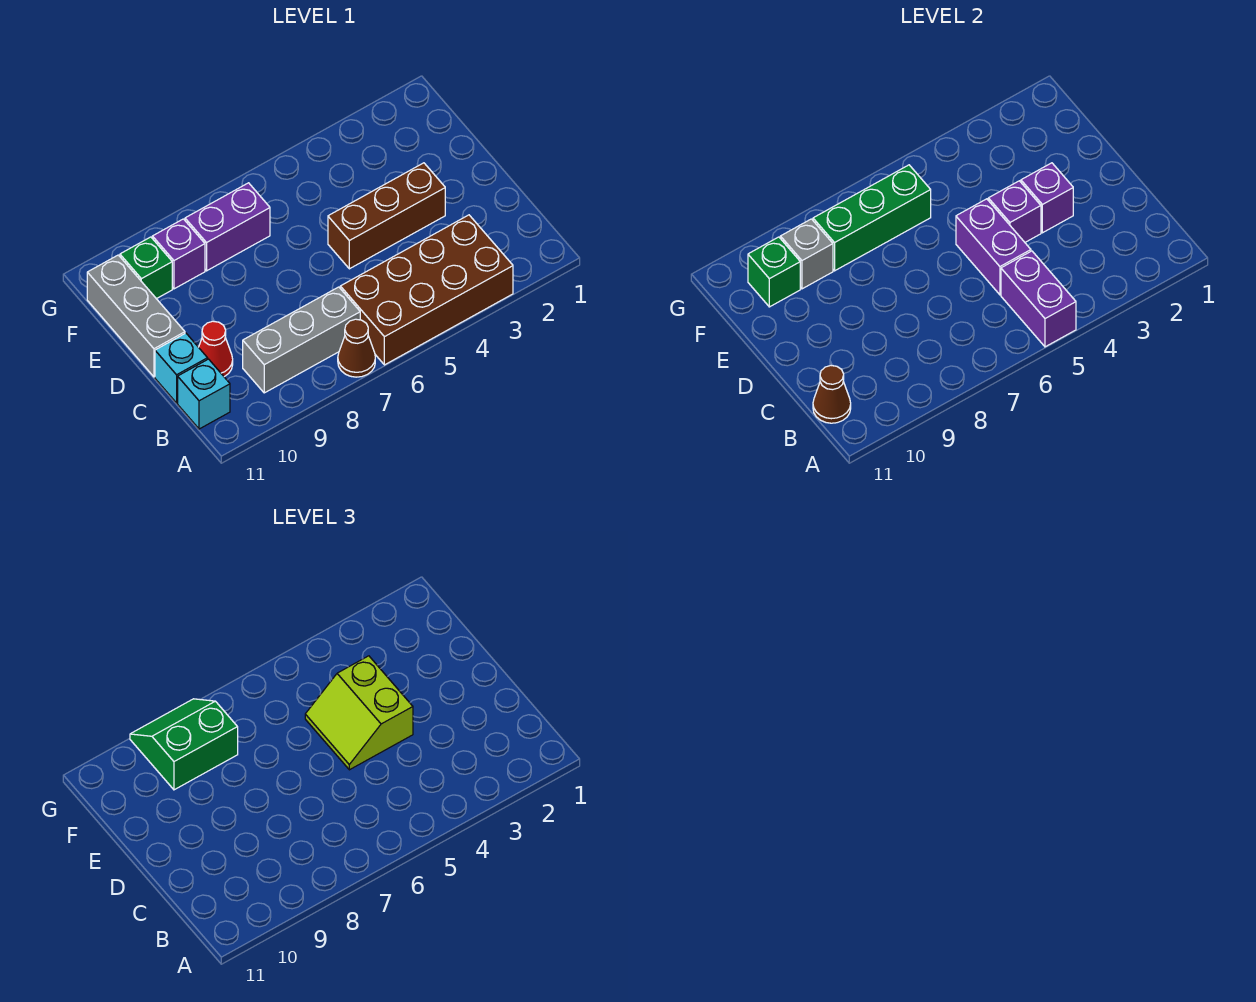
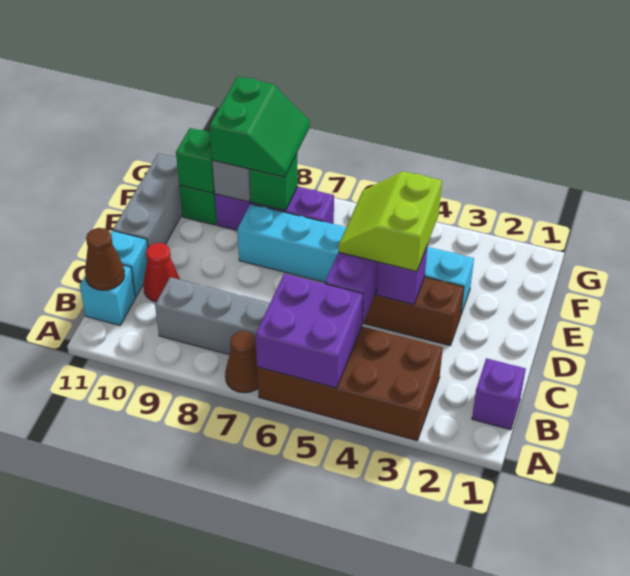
purple brick A5:B5 level 2 -> purple brick A5:B6 level 2
purple brick D3 level 2 -> purple brick B1 level 1
none -> cyan brick E3:E8 level 1
green brick F6:F8 level 2 -> green brick F8 level 2
green slope F8:G9 level 3 top F -> green slope F8:G9 level 3 top 9

